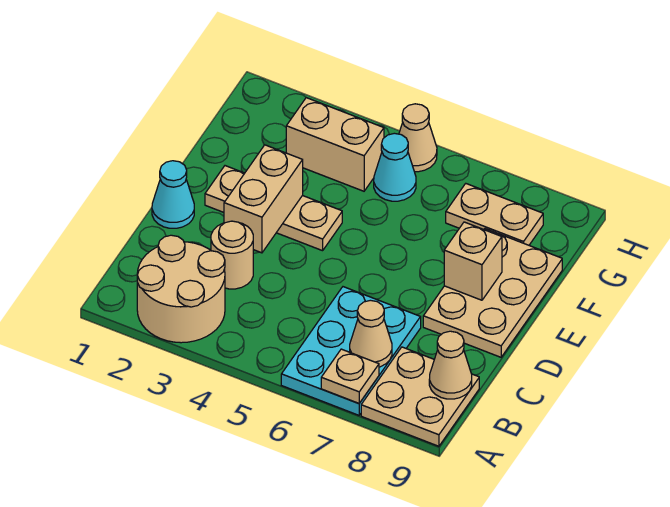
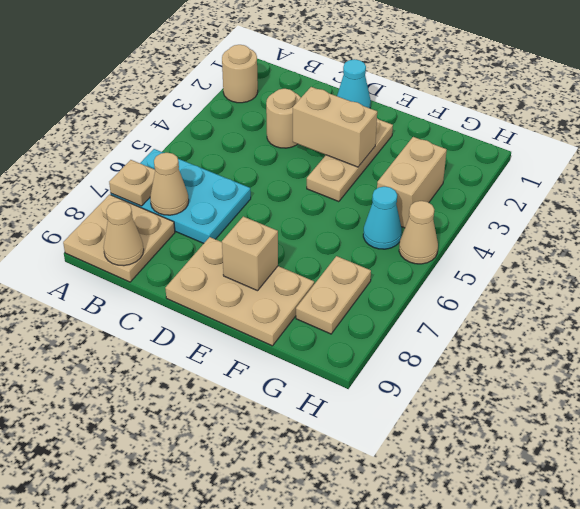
tan round brick A2:B3 level 1 -> tan round brick A2 level 1

